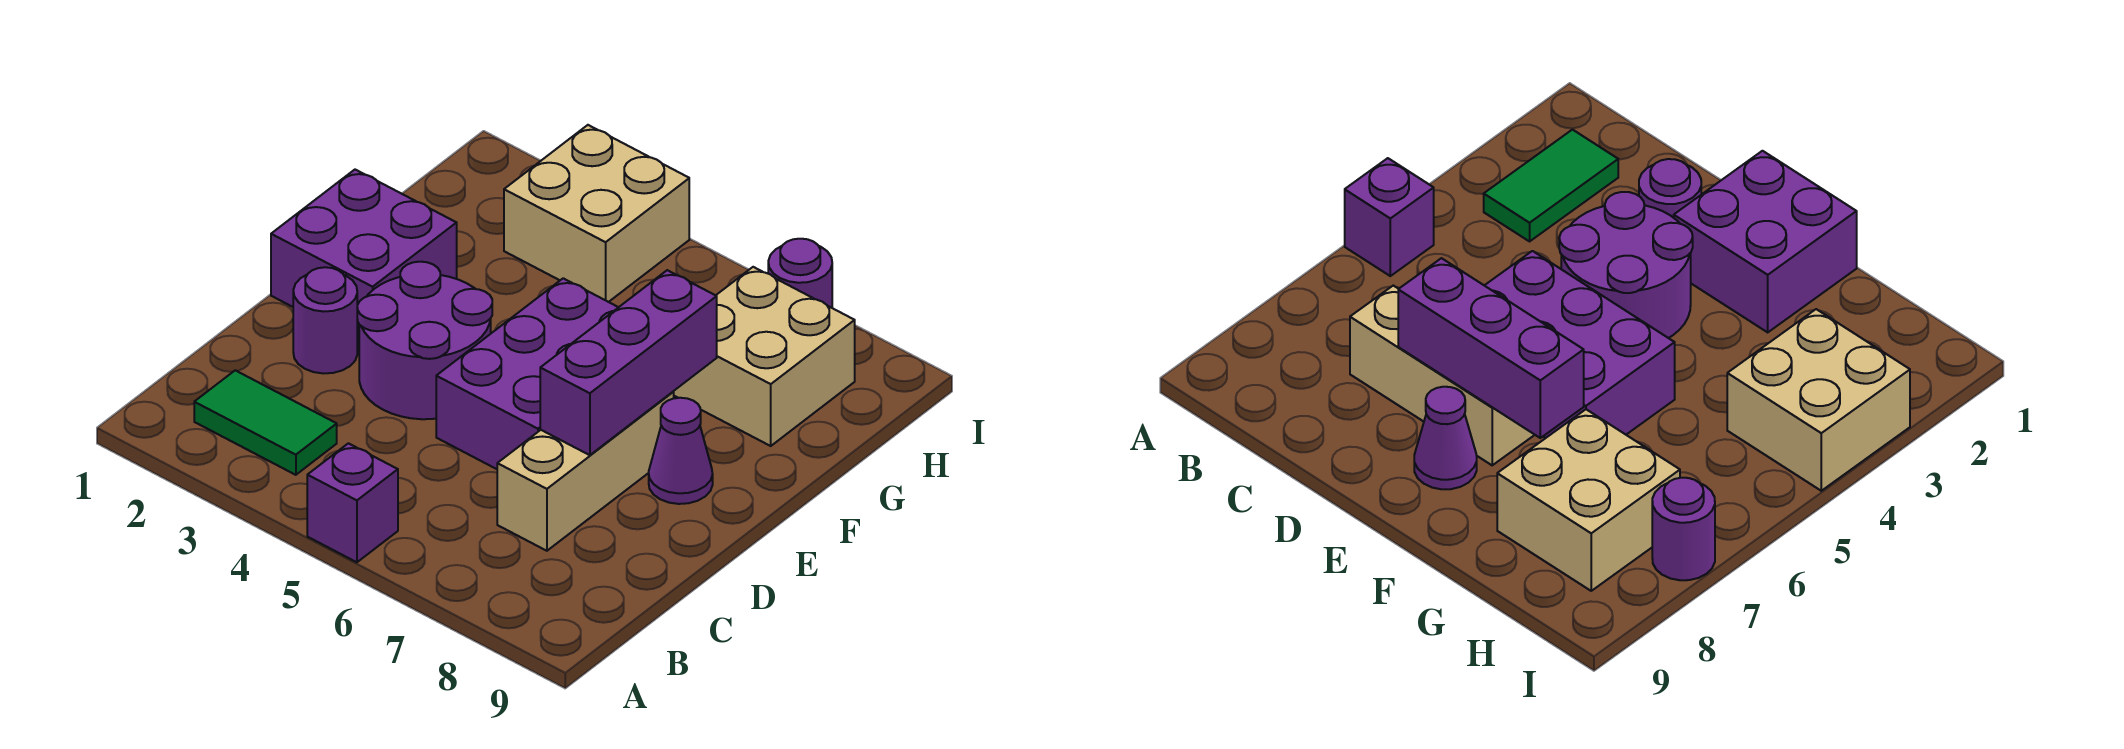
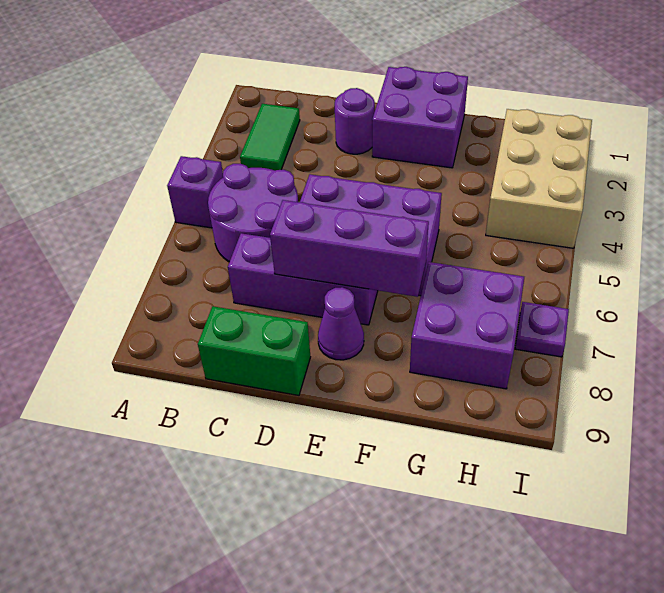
tan brick C7:E7 level 1 -> purple brick C7:E7 level 1
none -> green brick C9:D9 level 1
purple round brick D3:E4 level 1 -> purple round brick B5:C6 level 1
tan brick G7:H8 level 1 -> purple brick G7:H8 level 1
tan brick H3:I4 level 1 -> tan brick H2:I4 level 1
purple round brick I7 level 1 -> purple plate I7 level 1

